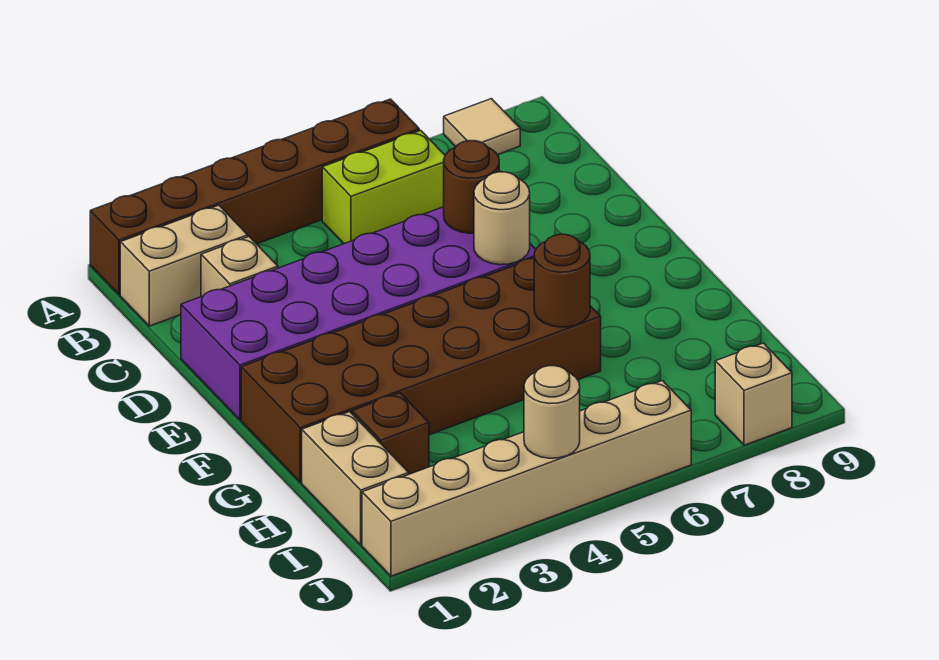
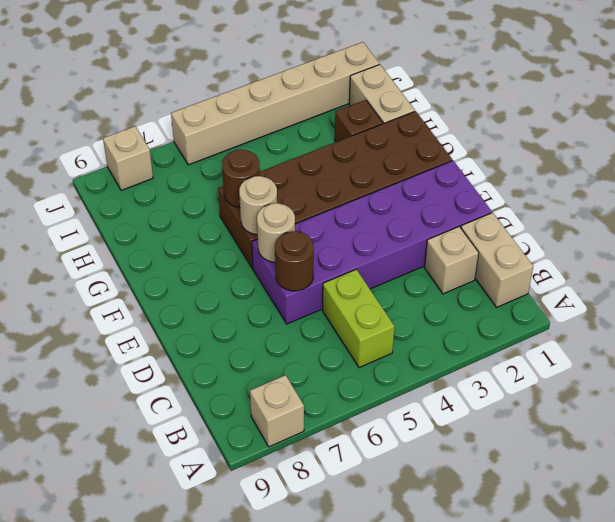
brown brick A1:A6 level 1 -> none
tan tile A8 level 1 -> tan brick A8 level 1
tan brick B1:B2 level 1 -> tan brick B1:C1 level 1
lime brick B5:B6 level 1 -> lime brick B5:C5 level 1
tan round brick J4 level 2 -> tan round brick F6 level 2

